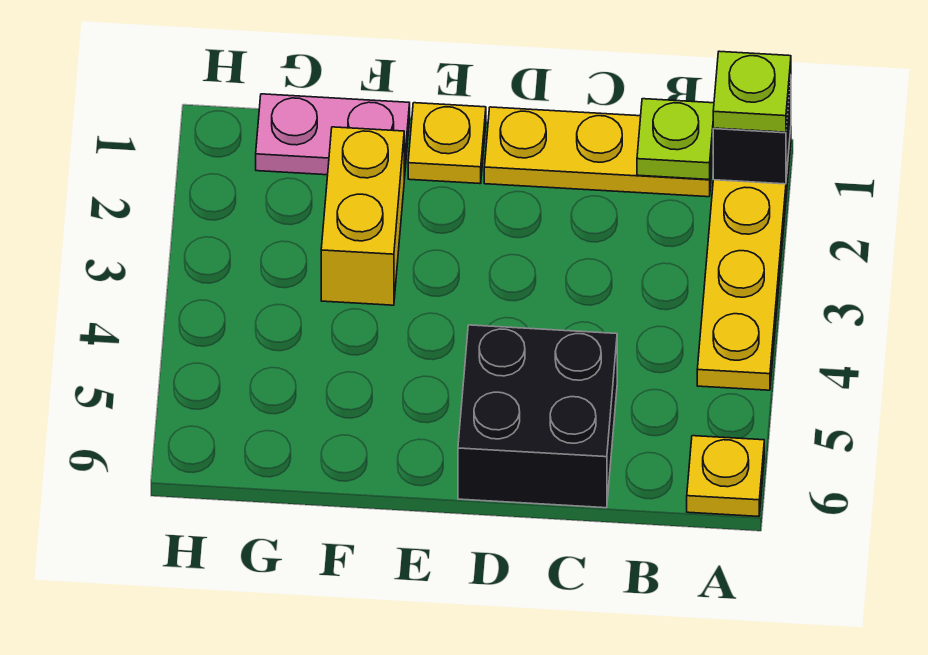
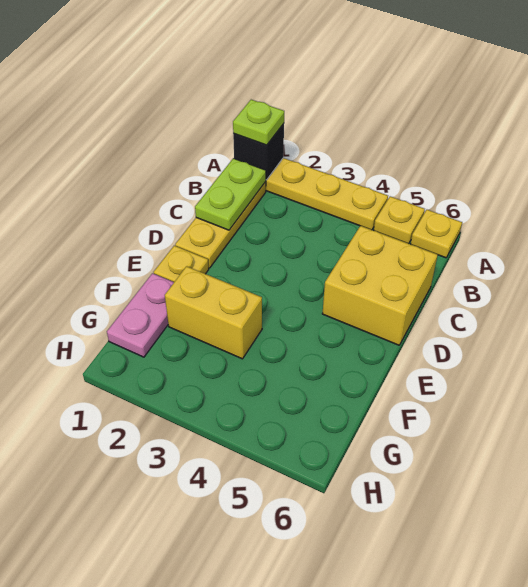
none -> yellow plate A5 level 1
lime plate B1 level 2 -> lime plate B1:C1 level 2
black brick C5:D6 level 1 -> yellow brick C5:D6 level 1

